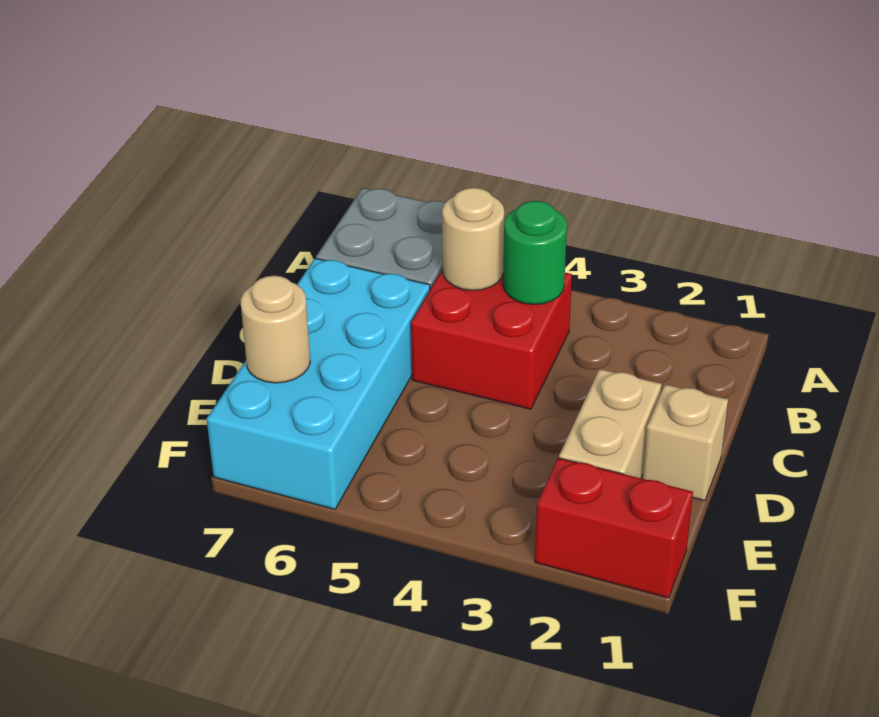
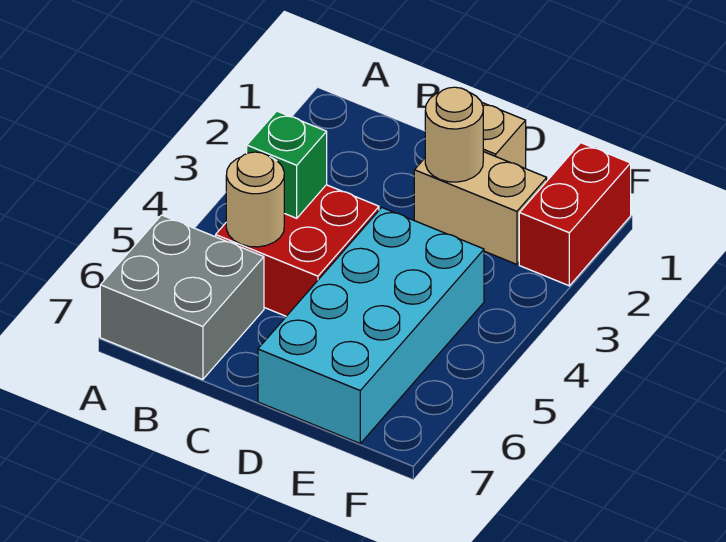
green round brick B4 level 2 -> green brick B4 level 2
cyan brick C6:F7 level 1 -> cyan brick D4:E7 level 1
tan round brick E7 level 2 -> tan round brick D2 level 2

